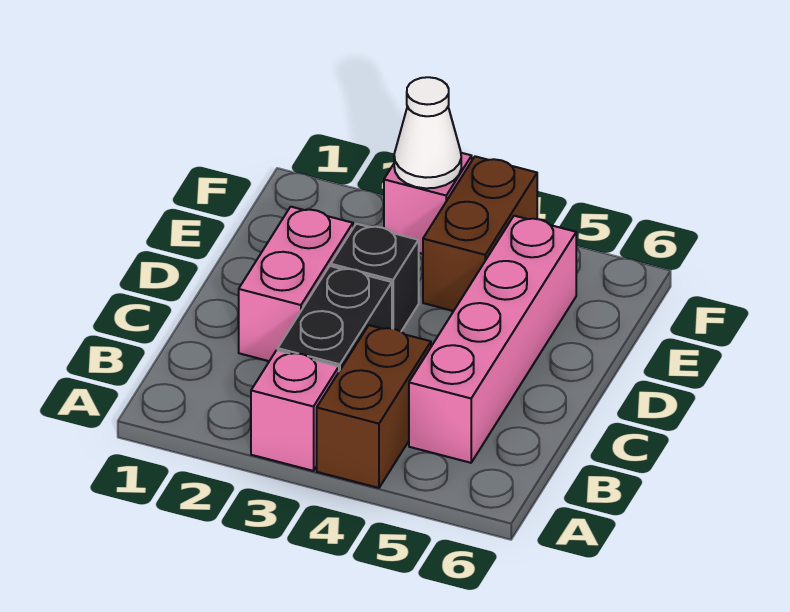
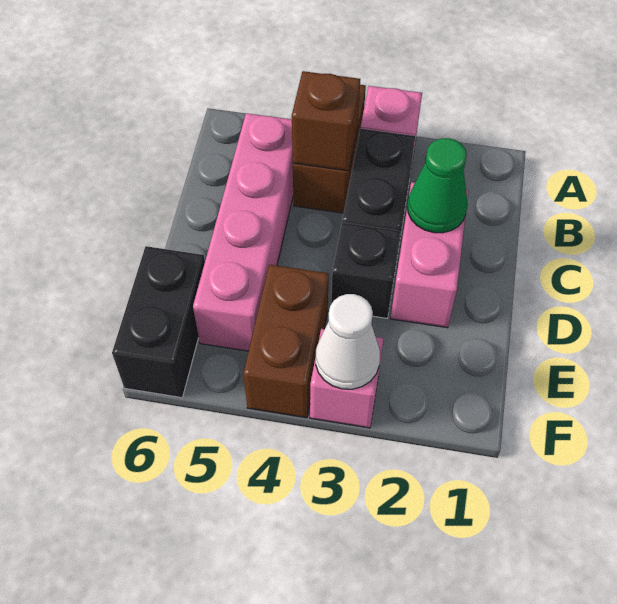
none -> brown brick B4 level 2
none -> green cone C2 level 2
none -> black brick E6:F6 level 1

